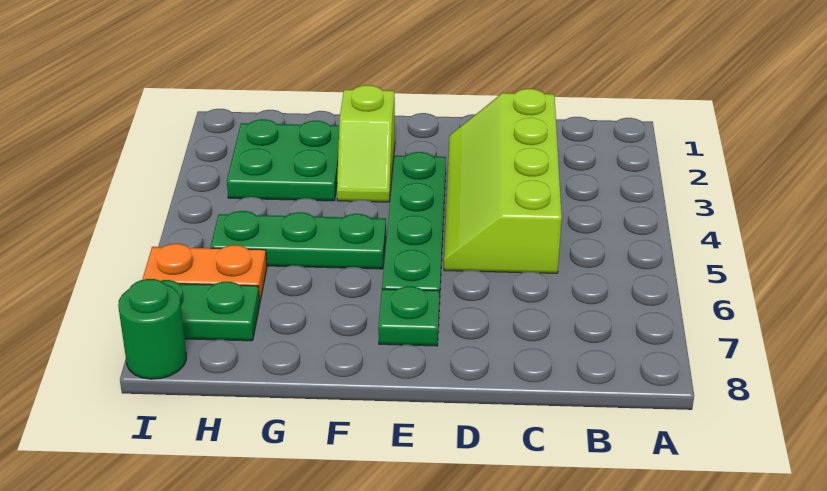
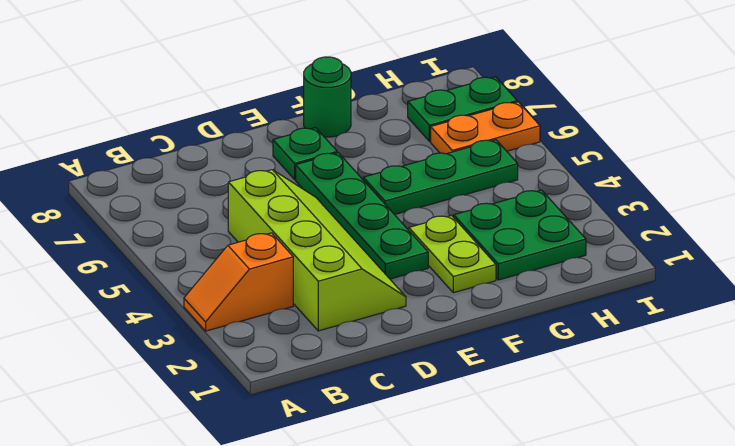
none -> orange slope A3:B3 level 1 top B
lime slope F2:F3 level 1 top 2 -> lime plate F2:F3 level 1
green round brick I8 level 1 -> green round brick F8 level 1

